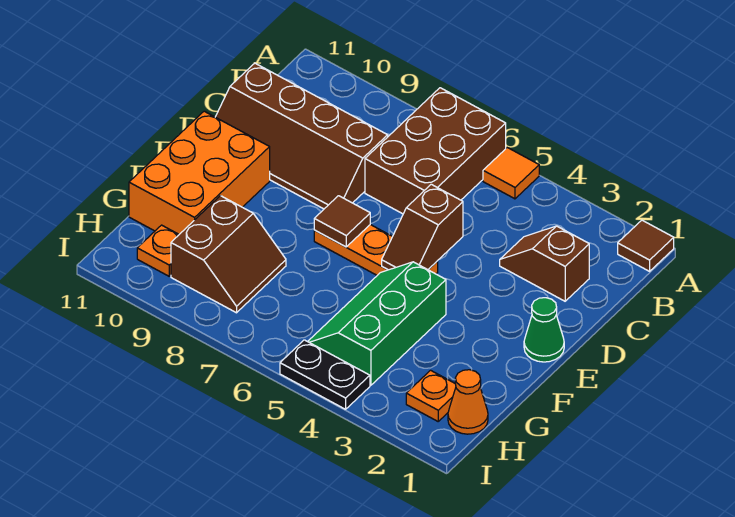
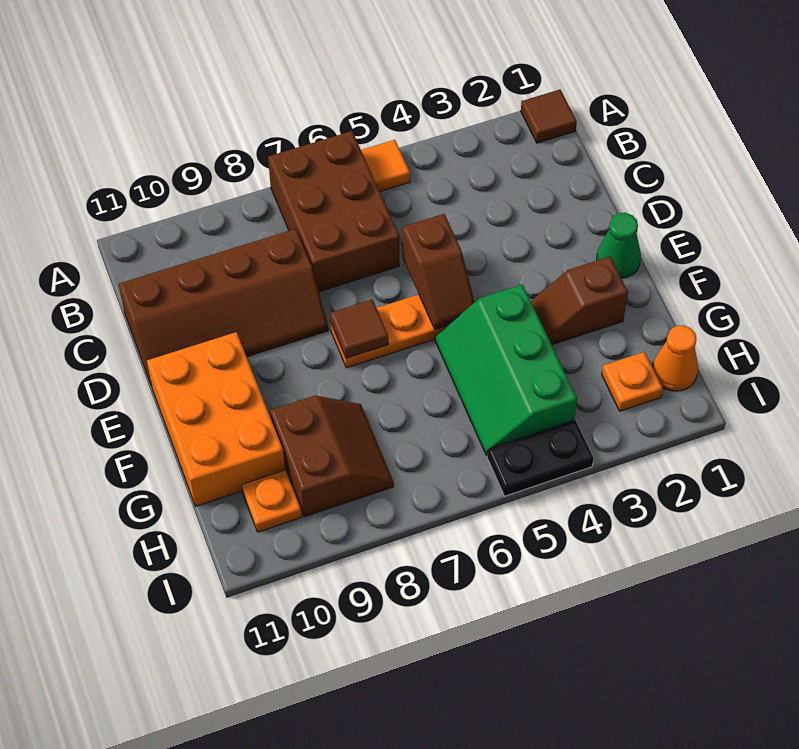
brown slope C2:C3 level 1 top 2 -> brown slope F2:F3 level 1 top 2

